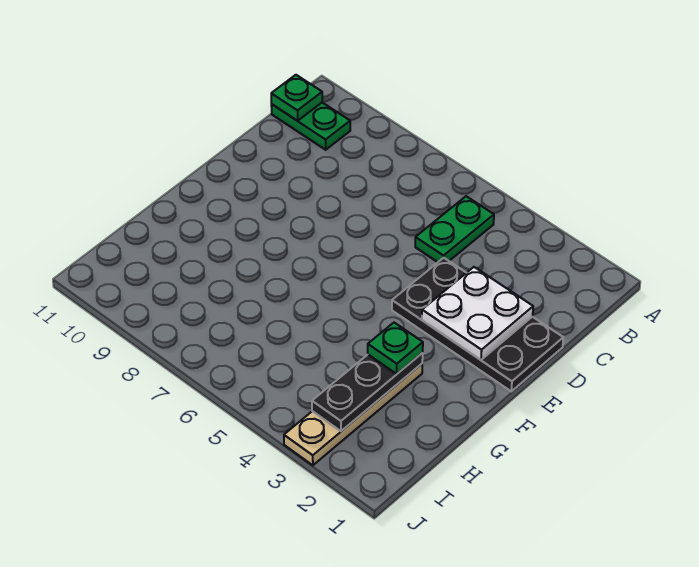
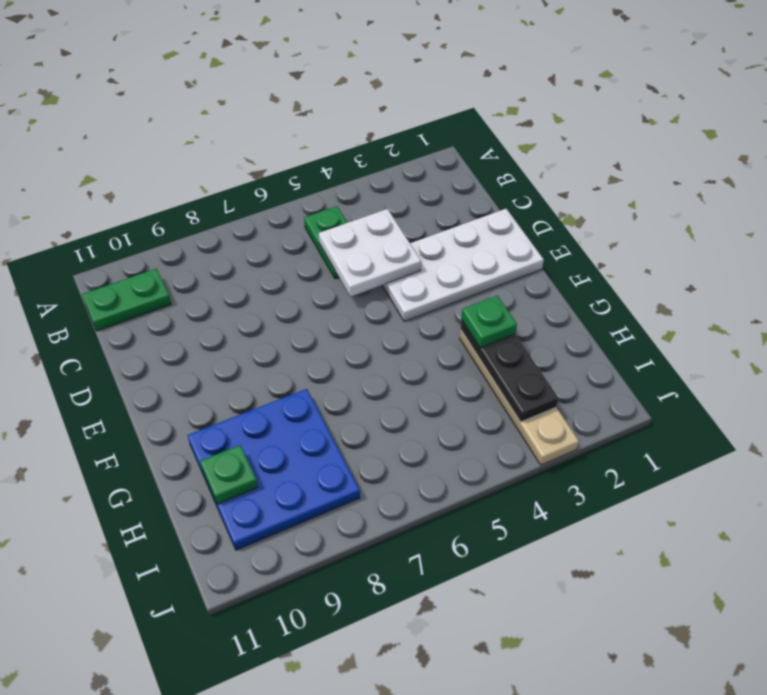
green plate B11 level 2 -> green plate H10 level 2
black plate D1:E4 level 1 -> white plate D1:E4 level 1
white plate D2:E3 level 2 -> white plate C4:D5 level 2
none -> blue plate G8:I10 level 1

